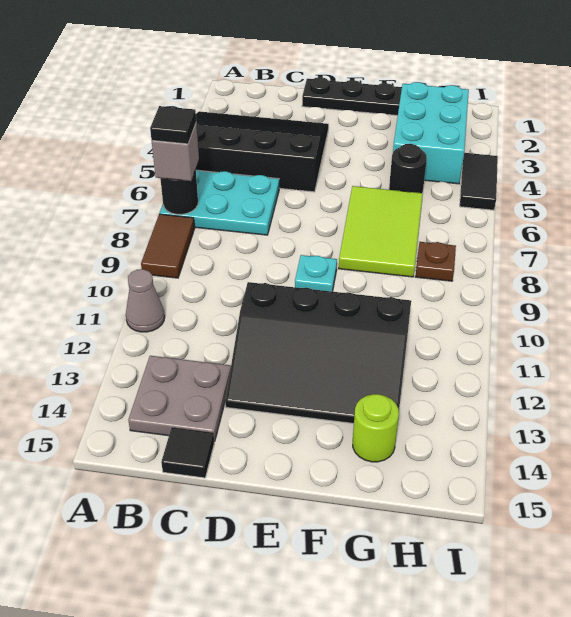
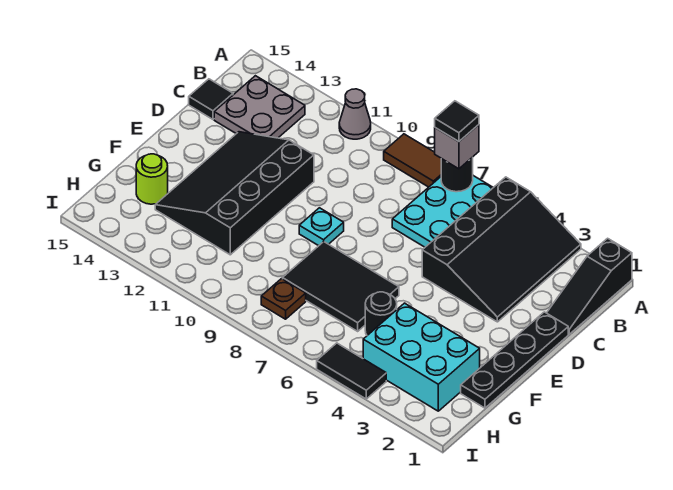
none -> black slope A1:C1 level 1 top A
lime tile F6:G8 level 1 -> black tile F6:G8 level 1

